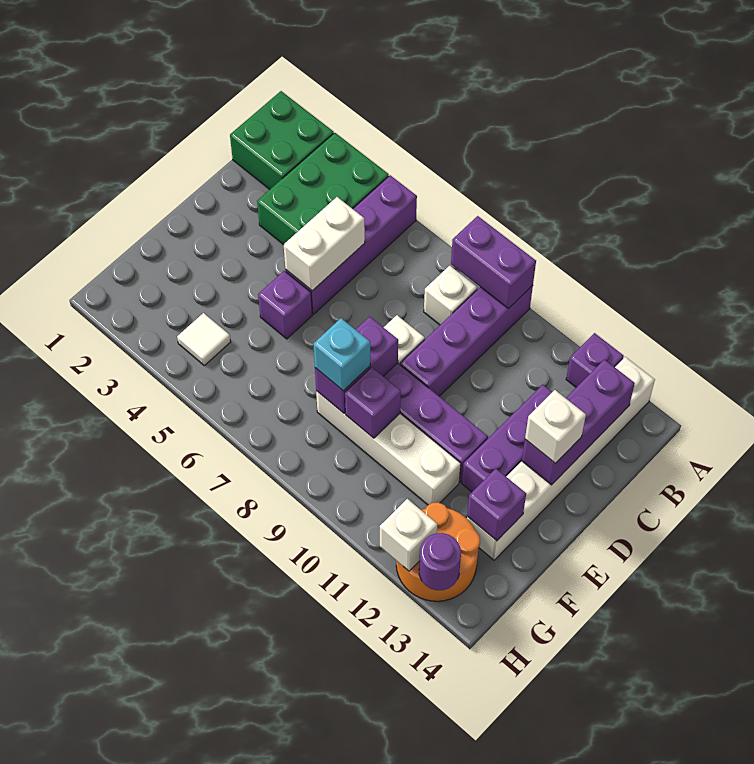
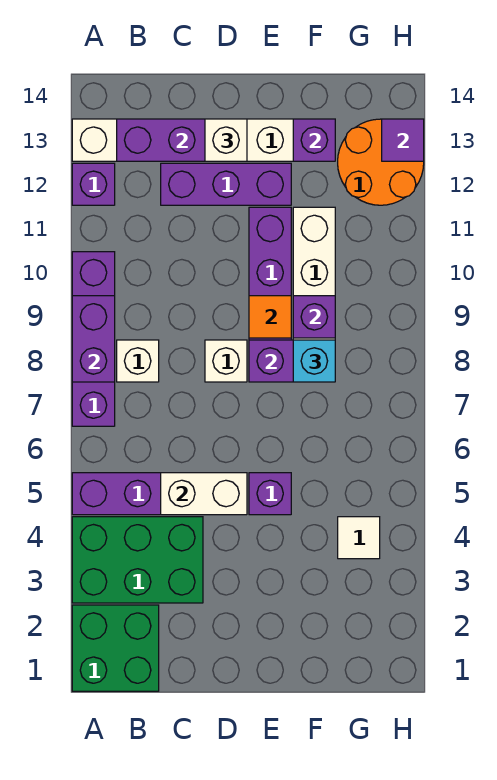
purple brick A9:D9 level 1 -> purple brick A7:A10 level 1
none -> orange tile E9 level 2
white brick H12 level 2 -> none
purple round brick H13 level 2 -> purple tile H13 level 2

